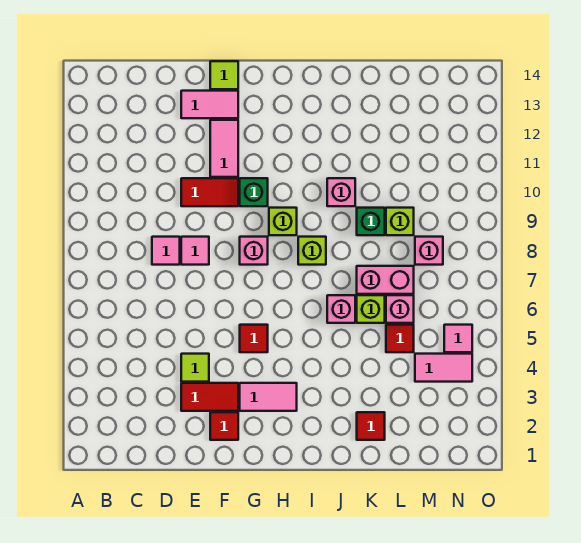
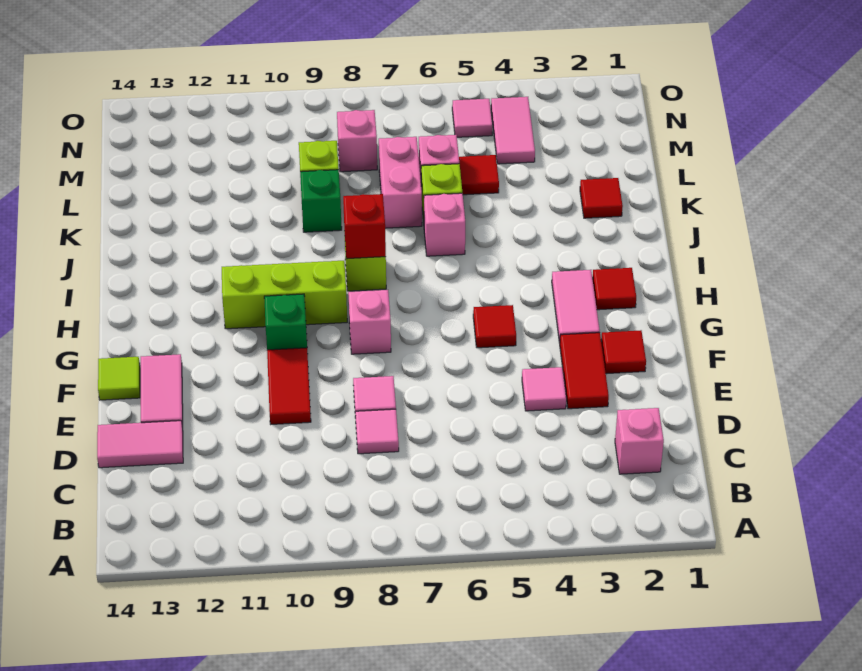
lime tile E4 level 1 -> pink tile E4 level 1
pink tile F11:F12 level 1 -> pink tile D13:D14 level 1
none -> red tile H2 level 1
lime brick H9 level 1 -> lime brick H9:H11 level 1
none -> red brick I8 level 2
pink brick J10 level 1 -> pink brick C2 level 1

